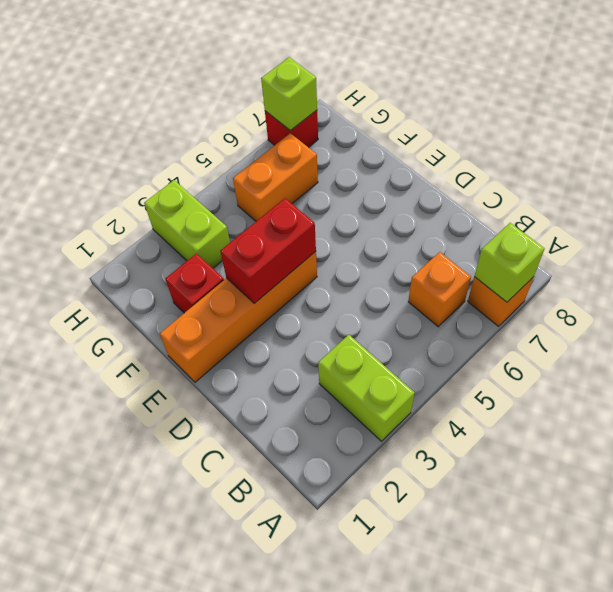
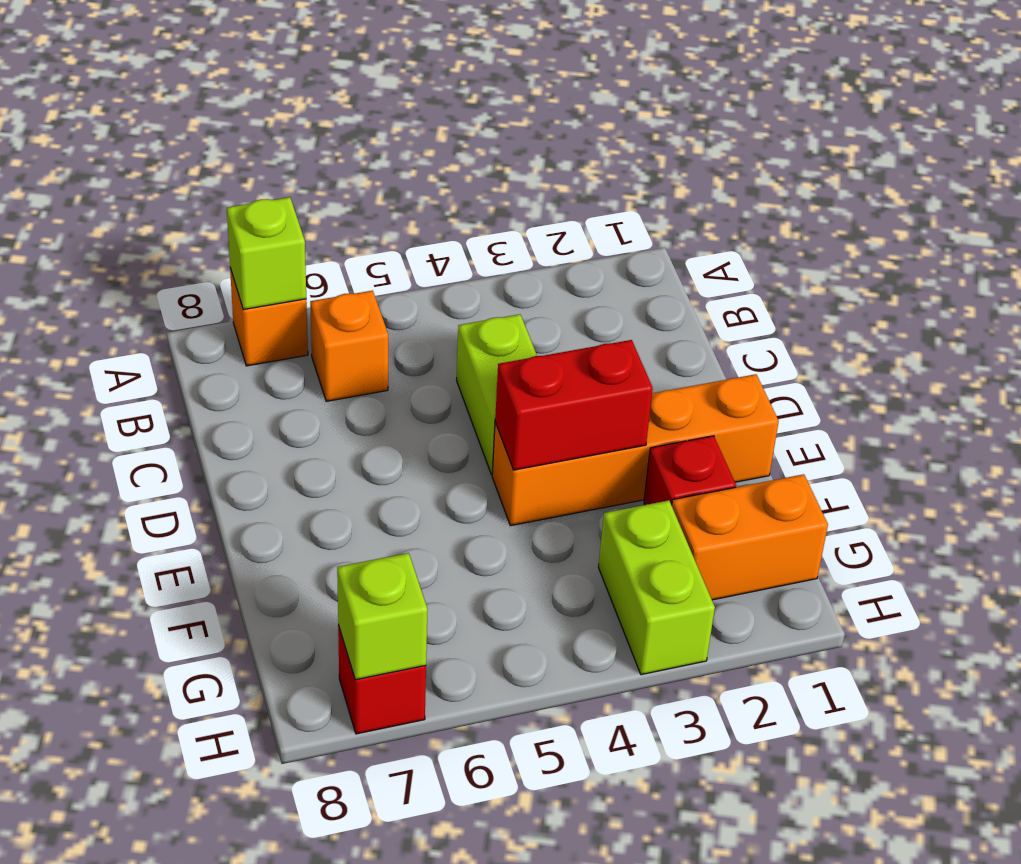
lime brick A3:B3 level 1 -> lime brick C4:D4 level 1
orange brick G5:G6 level 1 -> orange brick G1:G2 level 1

